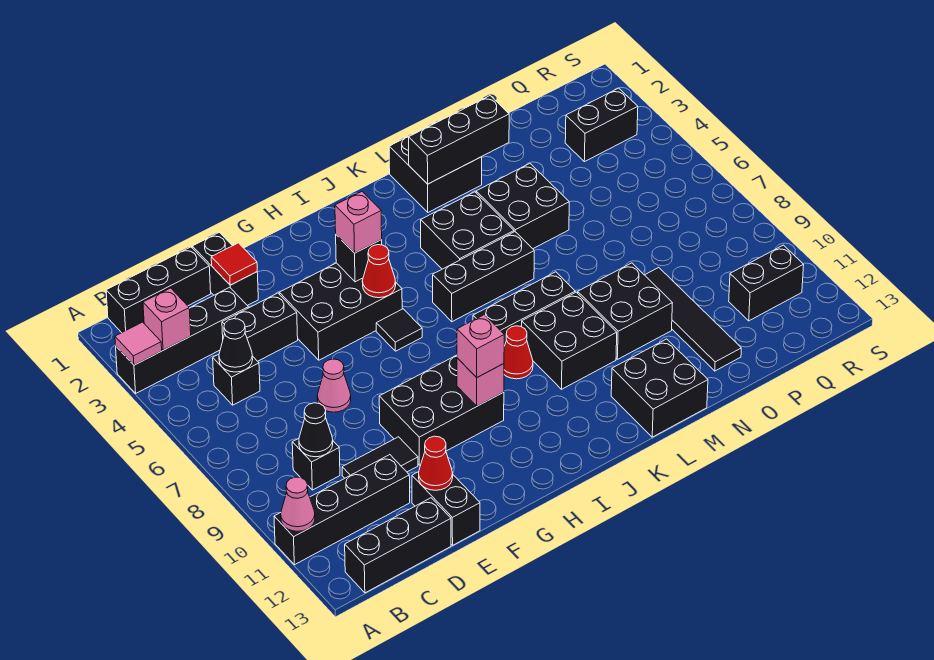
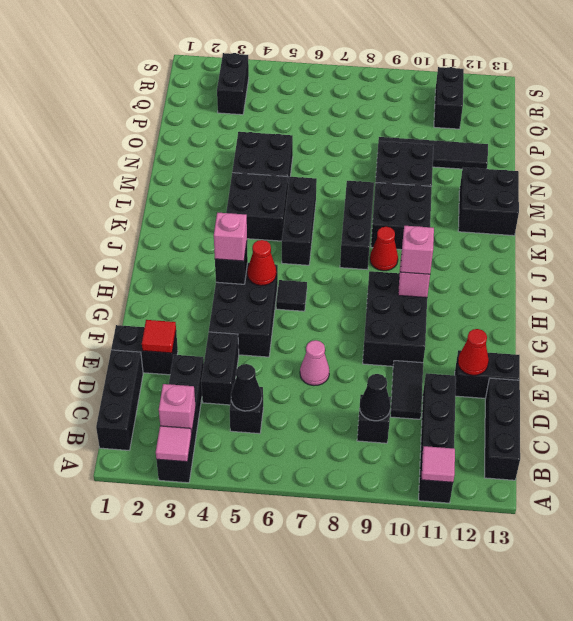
pink cone A11 level 2 -> pink tile A11 level 2
black brick L1:M2 level 1 -> none
black brick L2:N2 level 2 -> none

